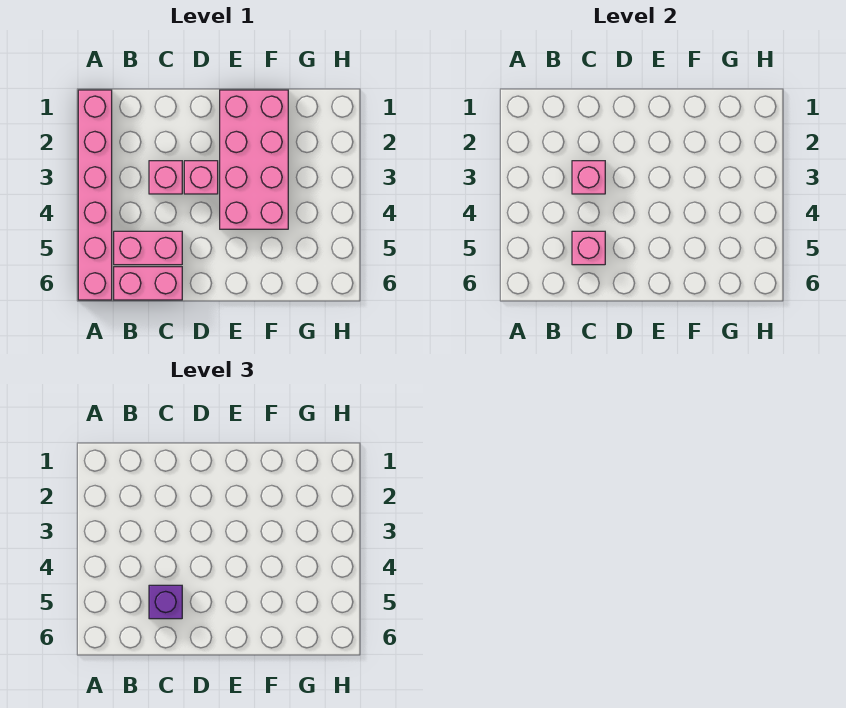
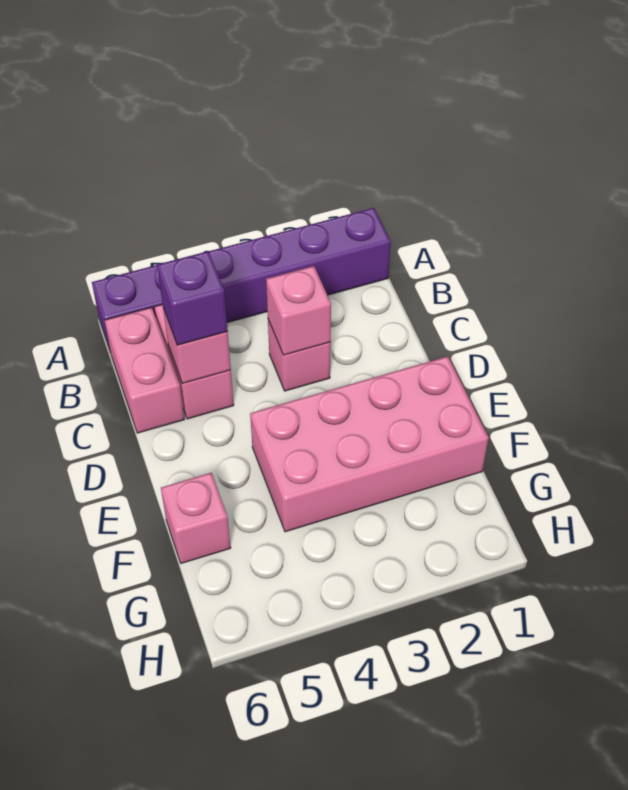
pink brick A1:A6 level 1 -> purple brick A1:A6 level 1
pink brick D3 level 1 -> pink brick F6 level 1

